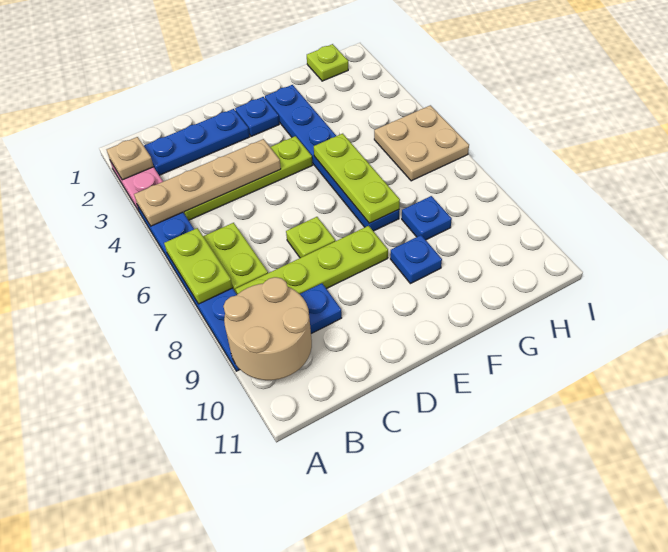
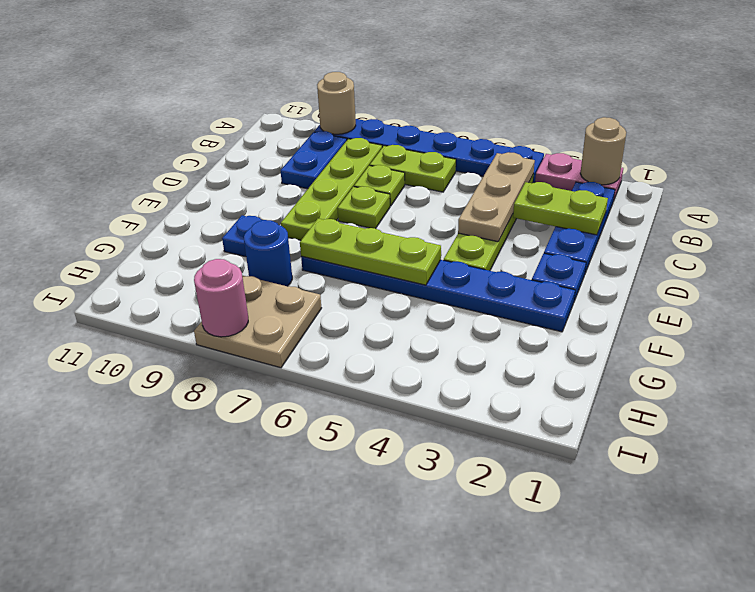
tan plate A2 level 2 -> tan round brick A2 level 2
tan plate A4:D4 level 2 -> tan plate B4:D4 level 2
lime plate A6:A7 level 2 -> lime plate C2:C3 level 2
tan round brick A9:B10 level 2 -> tan round brick A9 level 2
blue plate G8 level 1 -> blue round brick G8 level 1
lime plate H1 level 1 -> lime plate C7 level 1
tan plate H5:I6 level 1 -> tan plate H7:I8 level 1
none -> pink round brick I8 level 2

